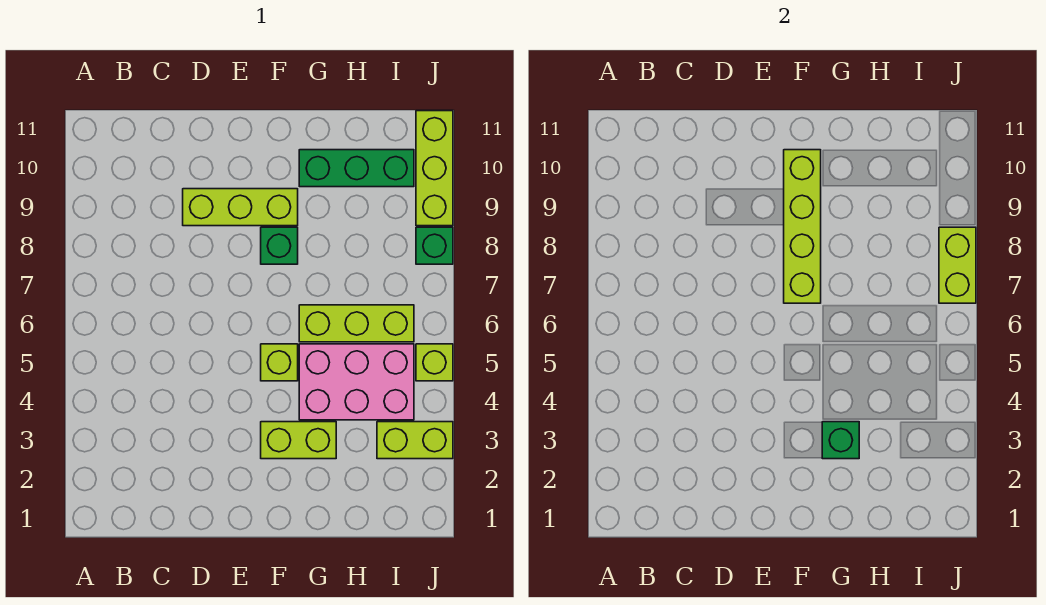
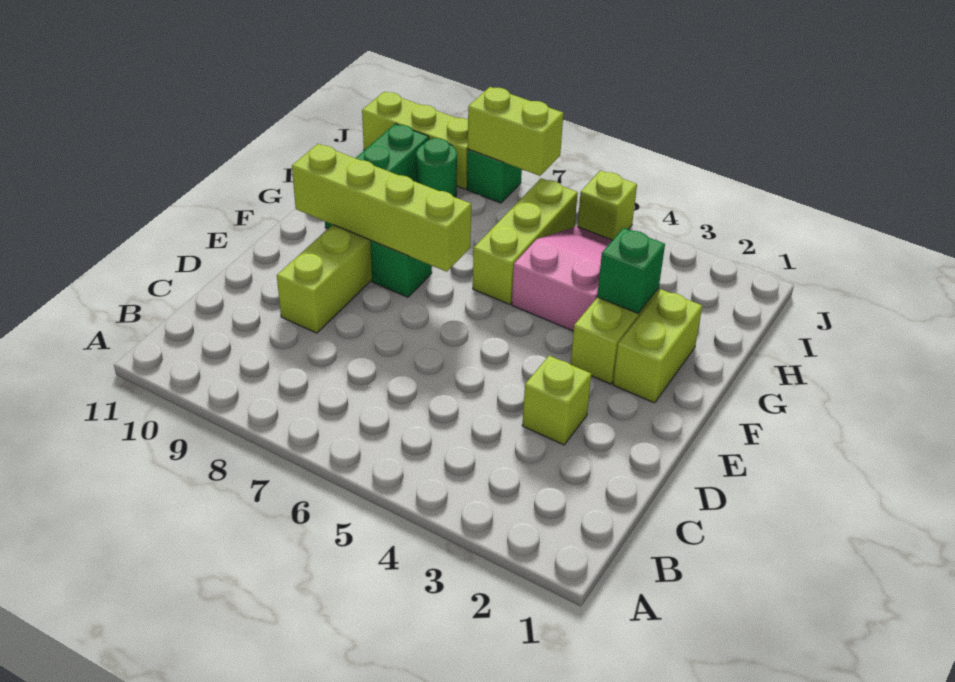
lime brick F5 level 1 -> lime brick D3 level 1
pink brick G4:I5 level 1 -> pink slope G4:I5 level 1 top G
lime brick I3:J3 level 1 -> lime brick F2:G2 level 1
none -> green round brick I9 level 1

